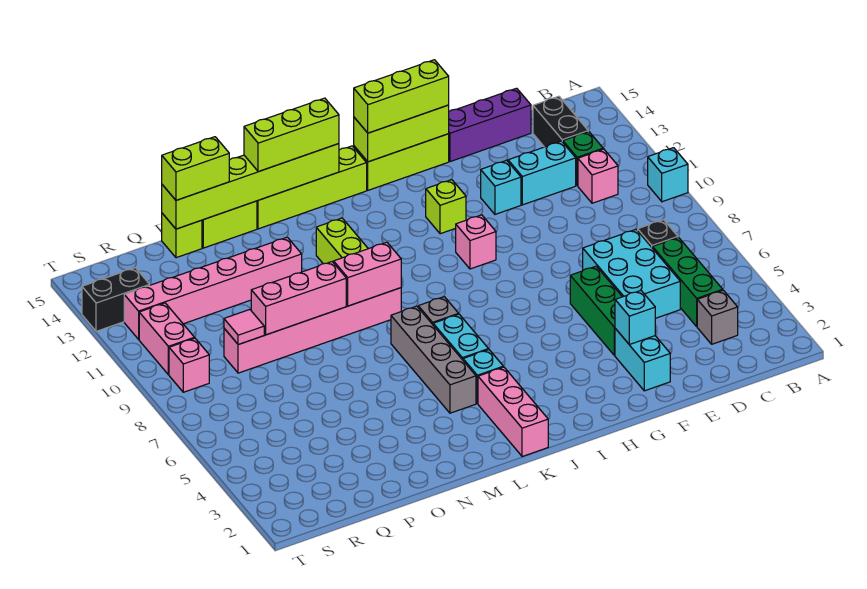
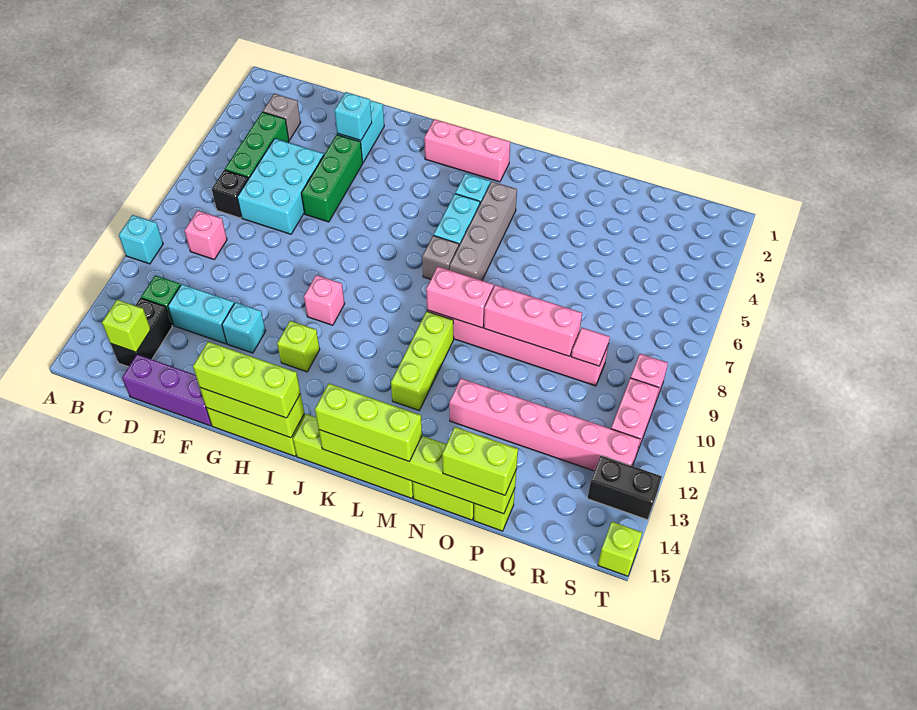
pink brick C11 level 1 -> pink brick C9 level 1
none -> lime brick C14 level 2
pink brick K1:K3 level 1 -> pink brick I2:K2 level 1
none -> lime brick T15 level 1

